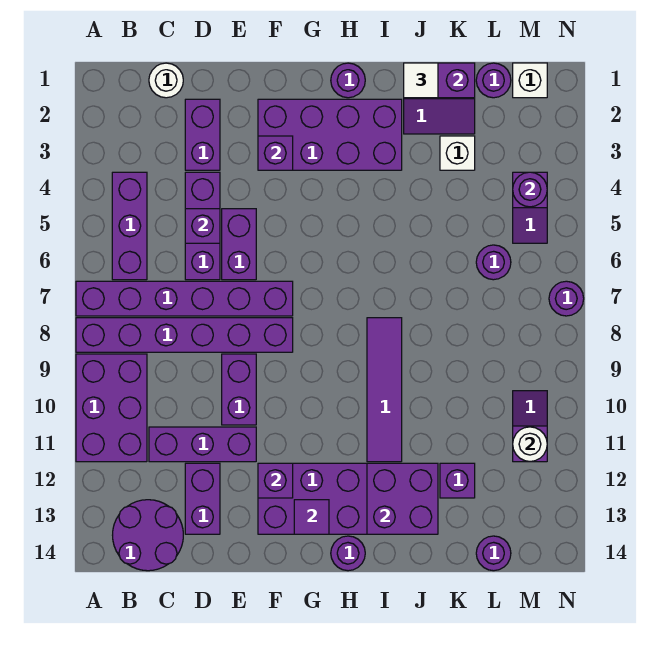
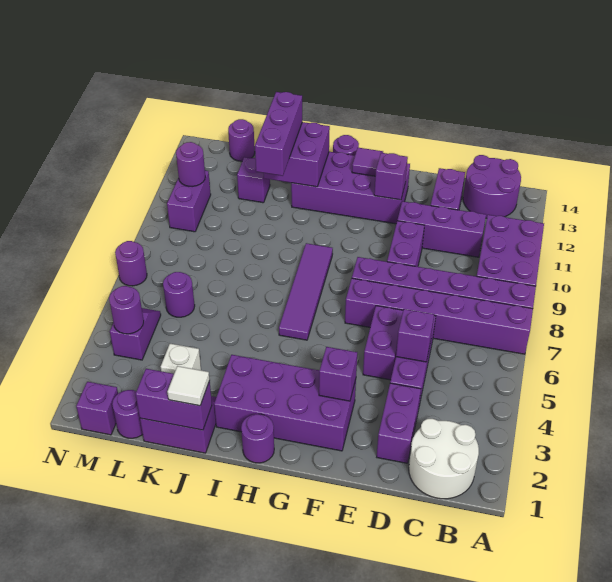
purple brick B4:B6 level 1 -> purple brick J11:J13 level 3
white round brick C1 level 1 -> white round brick B1:C2 level 1
purple tile I8:I11 level 1 -> purple tile H6:H9 level 1
white brick M1 level 1 -> purple brick M1 level 1
purple slope M10:M11 level 1 top 11 -> purple brick M10:M11 level 1
white round brick M11 level 2 -> purple round brick M11 level 2

